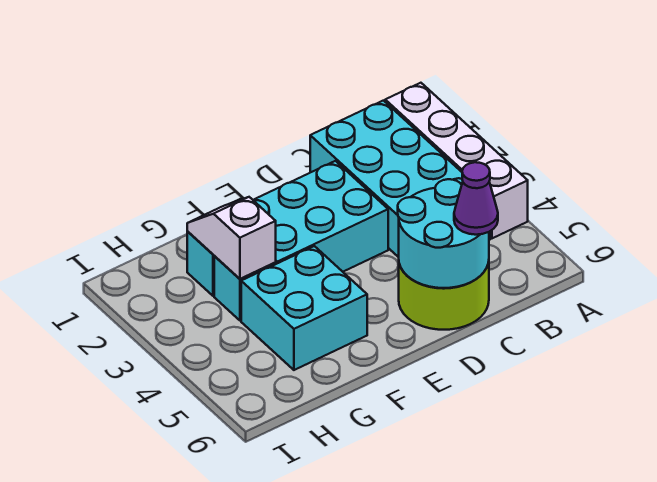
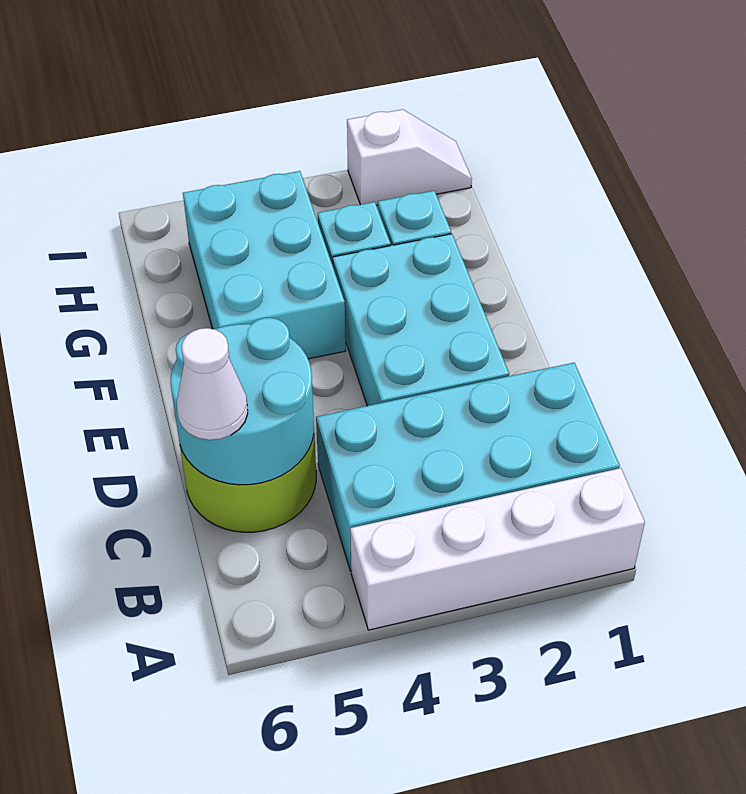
purple cone C6 level 3 -> white cone C6 level 3
cyan brick F4:G5 level 1 -> cyan brick F4:H5 level 1
white slope G2:G3 level 2 top 3 -> white slope I1:I2 level 1 top 2

